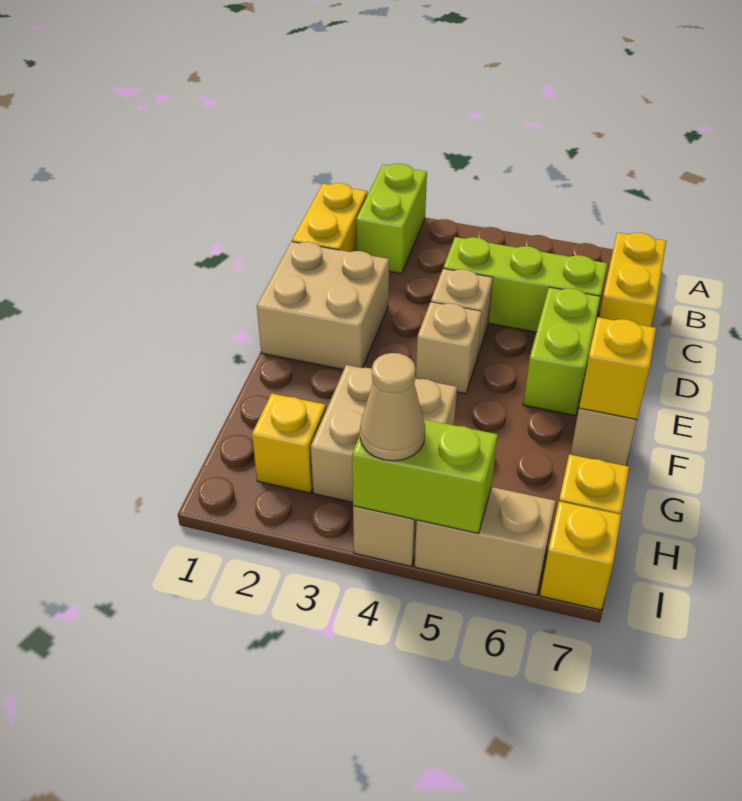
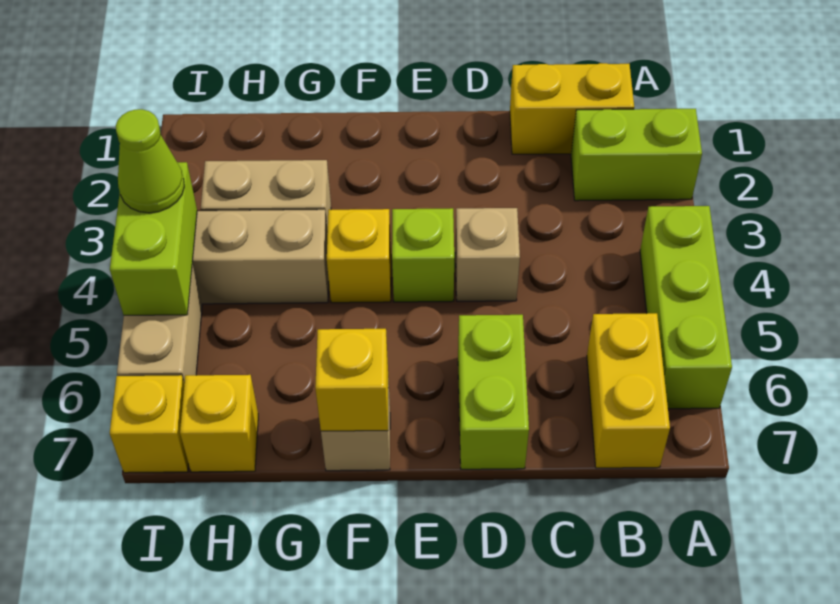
yellow brick B7:C7 level 1 -> yellow brick B6:B7 level 1
lime brick C4:C6 level 1 -> lime brick A4:A6 level 1
tan brick D1:E2 level 1 -> none
lime brick D6:E6 level 1 -> lime brick D6:D7 level 1
tan brick E4 level 1 -> lime brick E4 level 1
yellow brick H2 level 1 -> yellow brick F4 level 1
tan cone I4 level 3 -> lime cone I4 level 3

